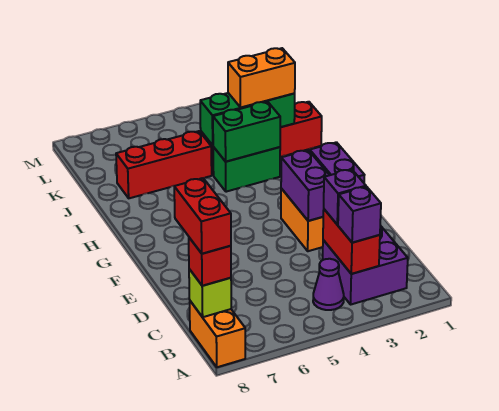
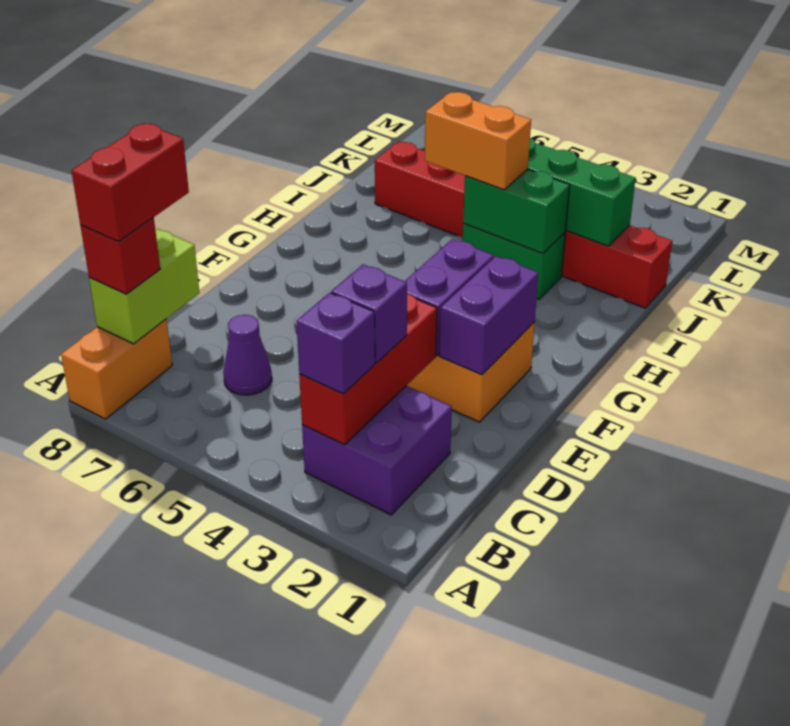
red brick B3:C3 level 2 -> red brick B3:D3 level 2
purple cone B4 level 1 -> purple cone C6 level 1
lime brick B8 level 2 -> lime brick B8:C8 level 2
orange brick J2:J3 level 3 -> orange brick I4:I5 level 3

